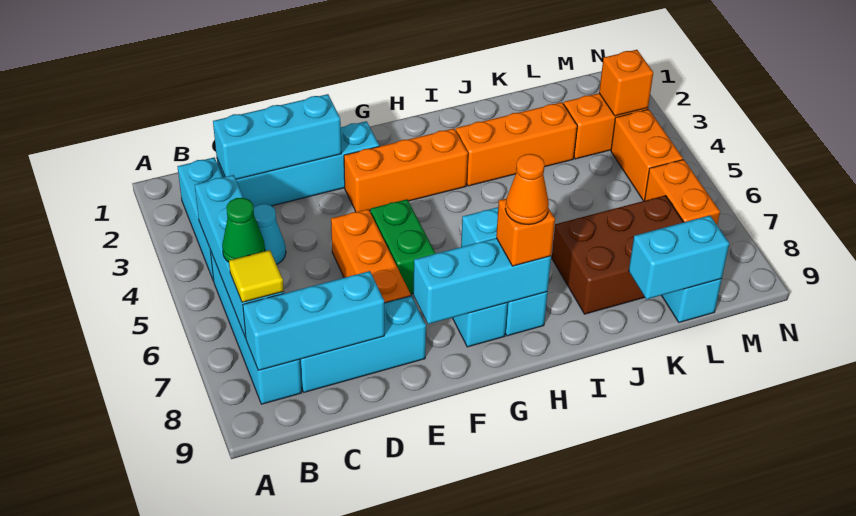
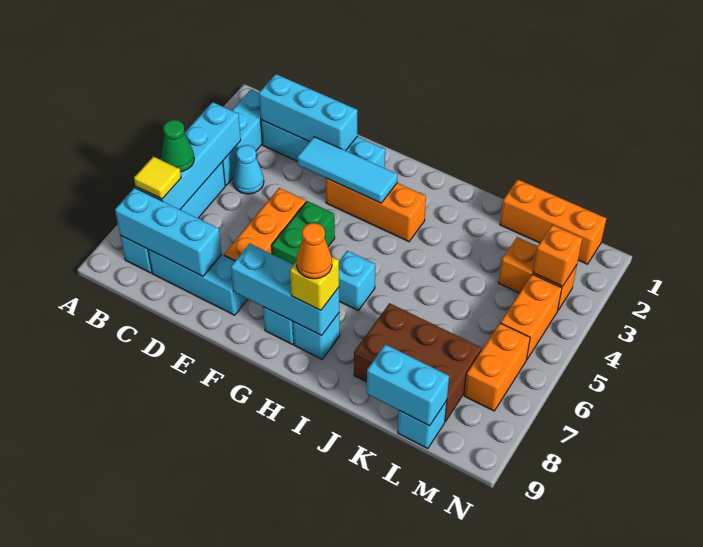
none -> cyan tile E3:G3 level 2
orange brick H8 level 3 -> yellow brick H8 level 3
orange brick I3:K3 level 1 -> orange brick K1:M1 level 1

